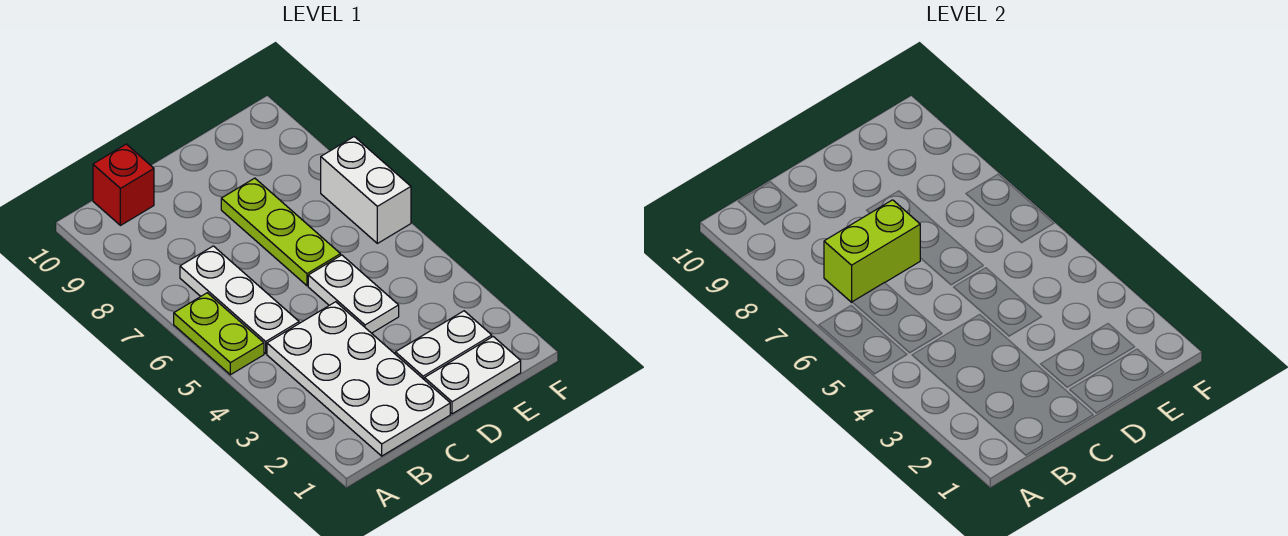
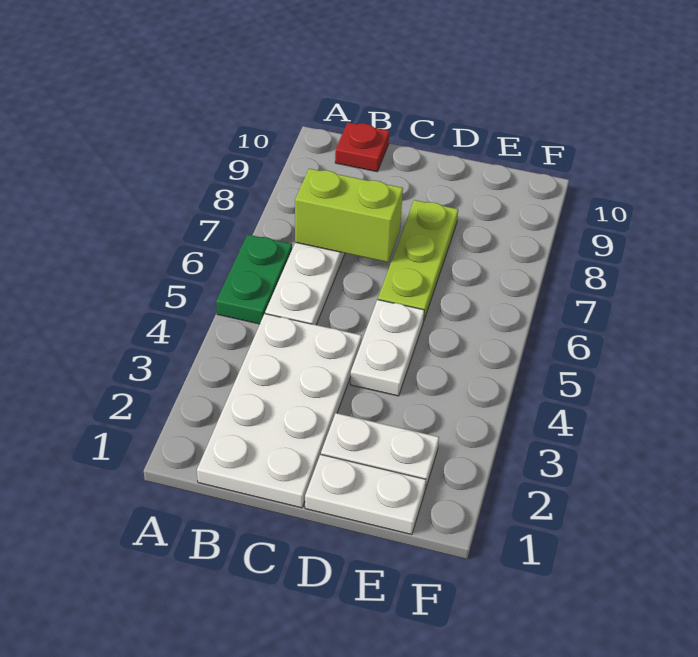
lime plate A5:A6 level 1 -> green plate A5:A6 level 1
red brick B10 level 1 -> red plate B10 level 1
white brick F6:F7 level 1 -> none

